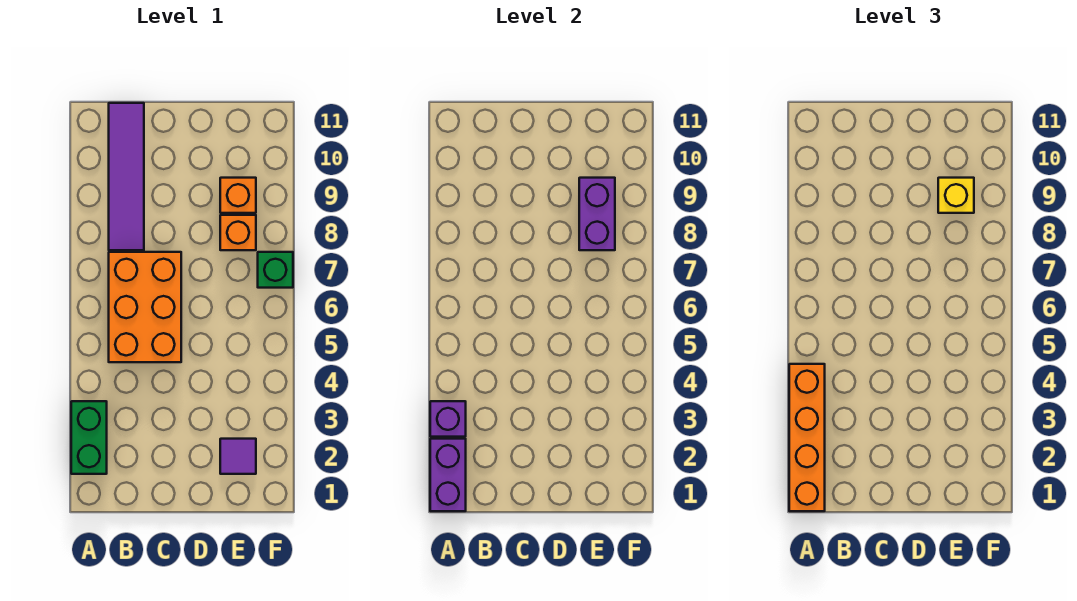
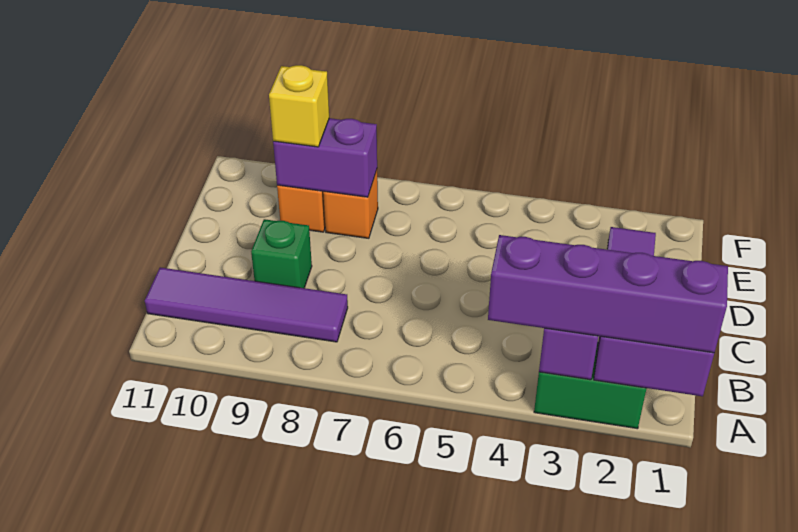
orange brick A1:A4 level 3 -> purple brick A1:A4 level 3
orange brick B5:C7 level 1 -> none
green brick F7 level 1 -> green brick C9 level 1

